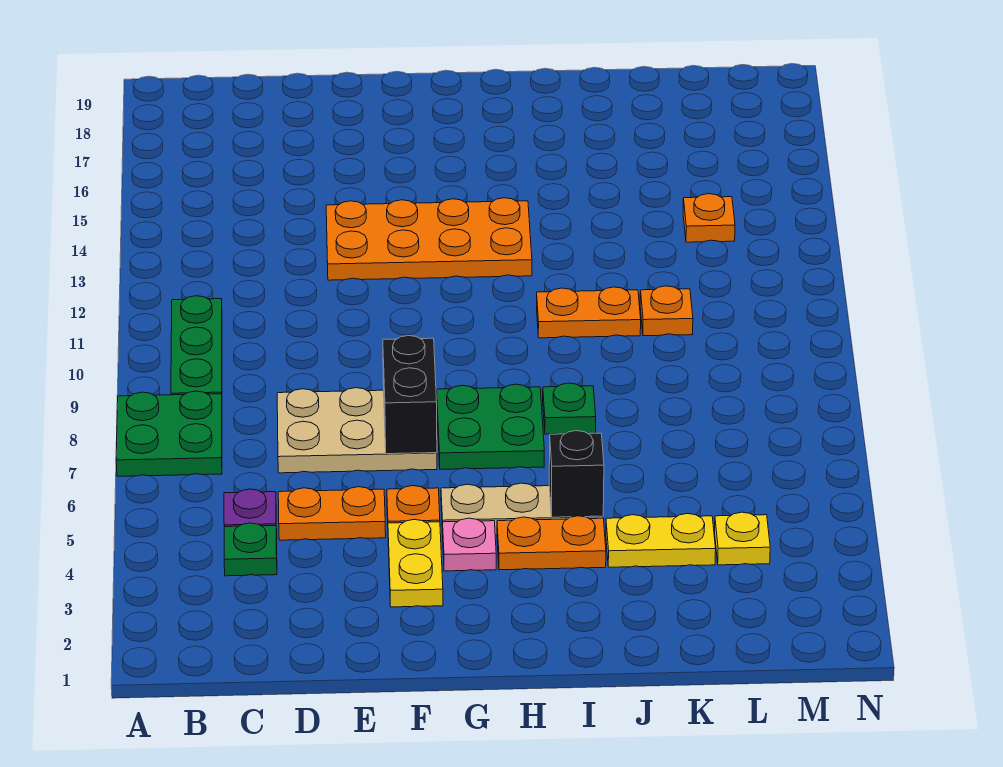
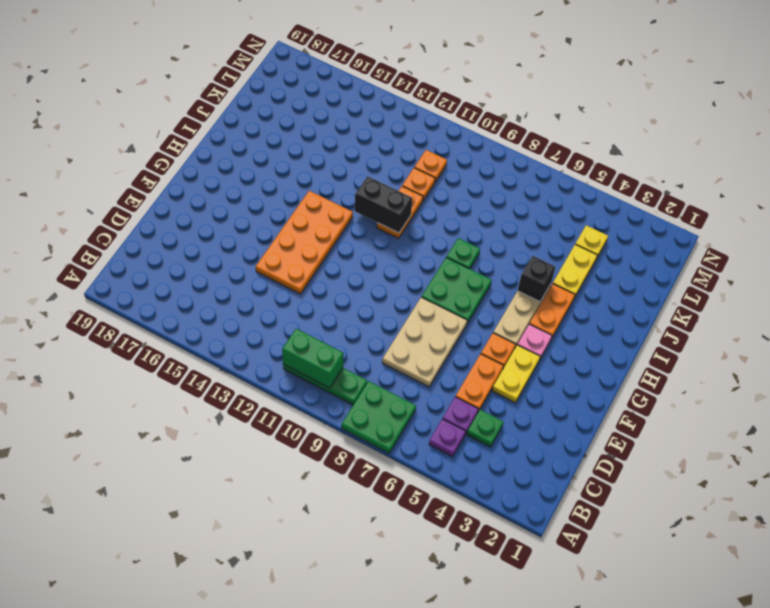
none -> purple plate B5 level 1
none -> green brick B10:B11 level 2
yellow plate F3:F4 level 1 -> yellow plate E4:F4 level 1
black brick F7:F8 level 2 -> black brick I11:I12 level 2
orange plate L14 level 1 -> orange plate L11 level 1

